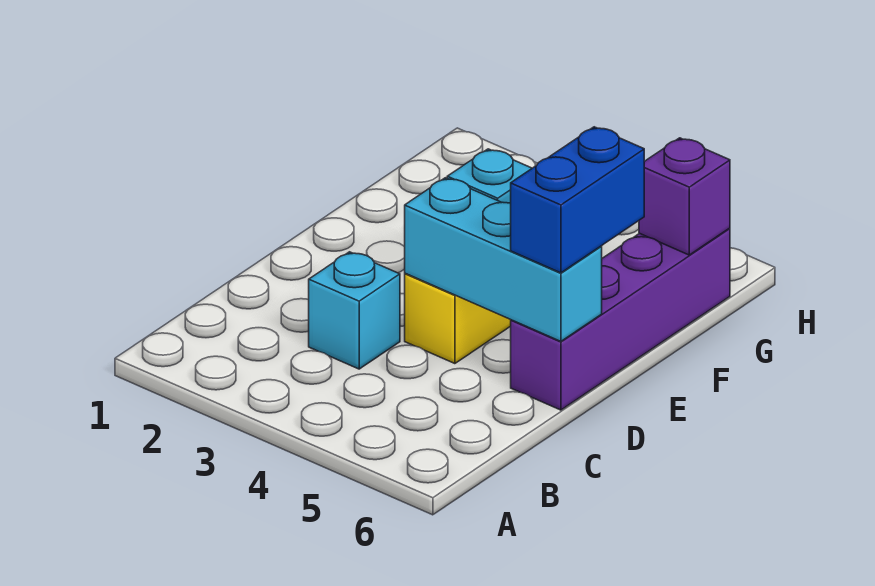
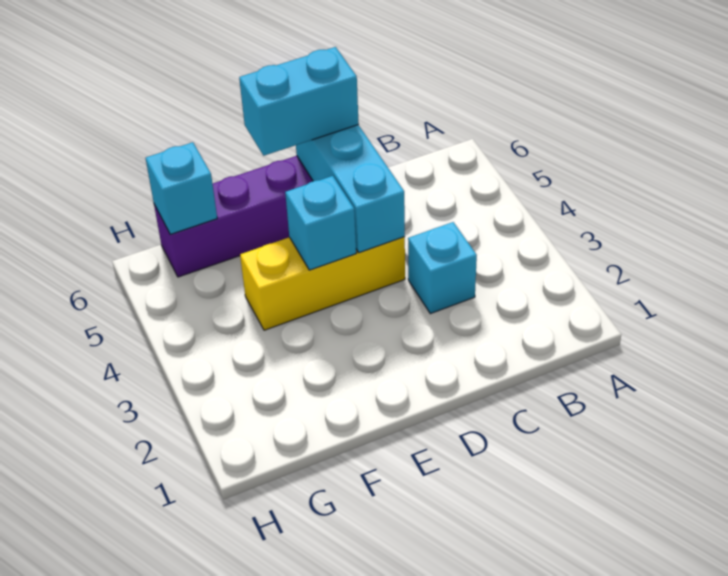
blue brick D6:E6 level 3 -> cyan brick D6:E6 level 3
purple brick G6 level 2 -> cyan brick G6 level 2

